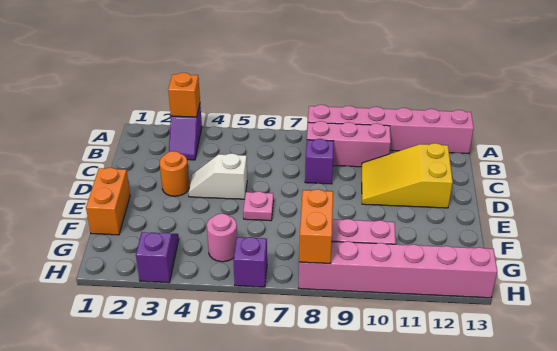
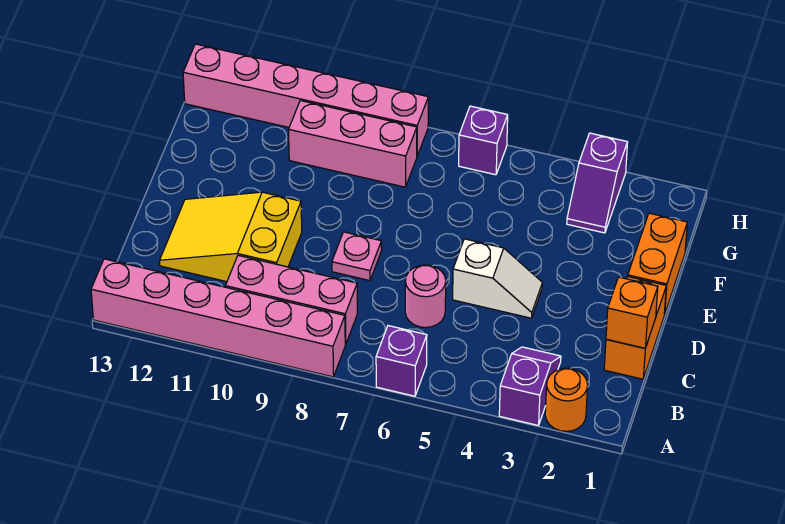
orange brick A3 level 2 -> orange brick C1 level 2
purple brick C8 level 1 -> purple brick A6 level 1
yellow slope C10:D12 level 1 top 12 -> yellow slope C10:D12 level 1 top 10
orange round brick D3 level 1 -> orange round brick A2 level 1
pink plate E6 level 1 -> pink plate D8 level 1
pink round brick G5 level 1 -> pink round brick C6 level 1
orange brick G8:H8 level 2 -> orange brick C1:D1 level 1

